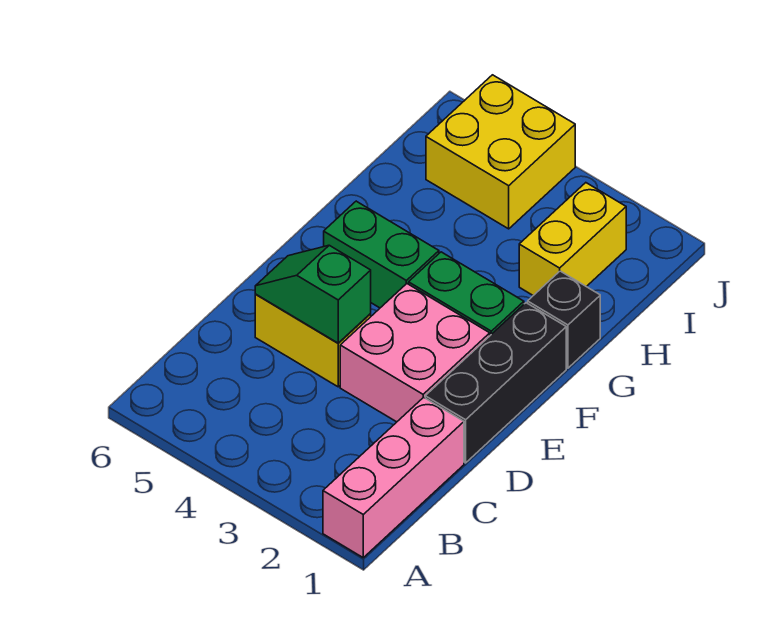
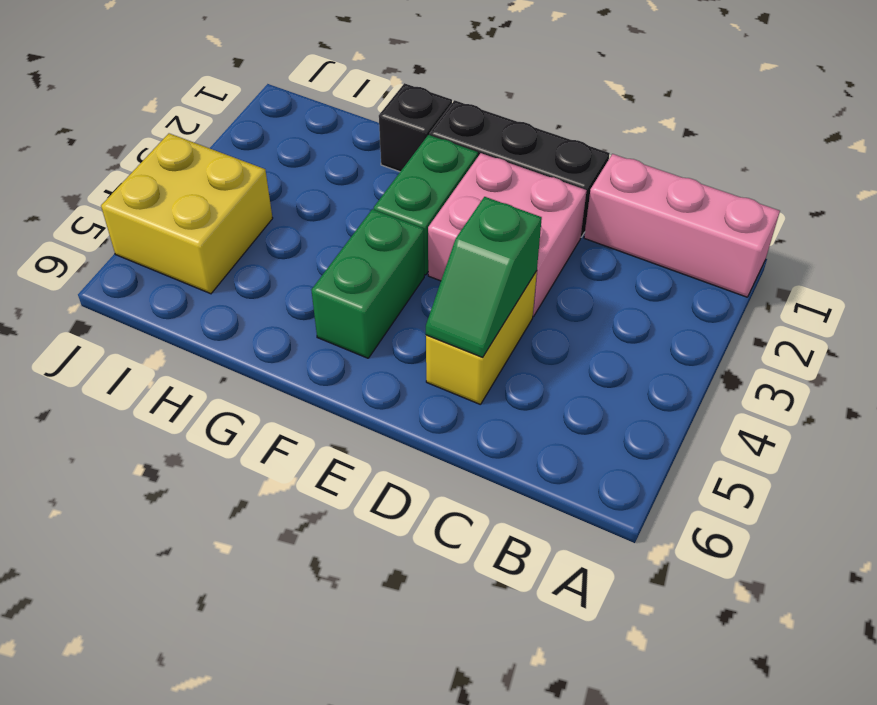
yellow brick H2:I2 level 1 -> none

